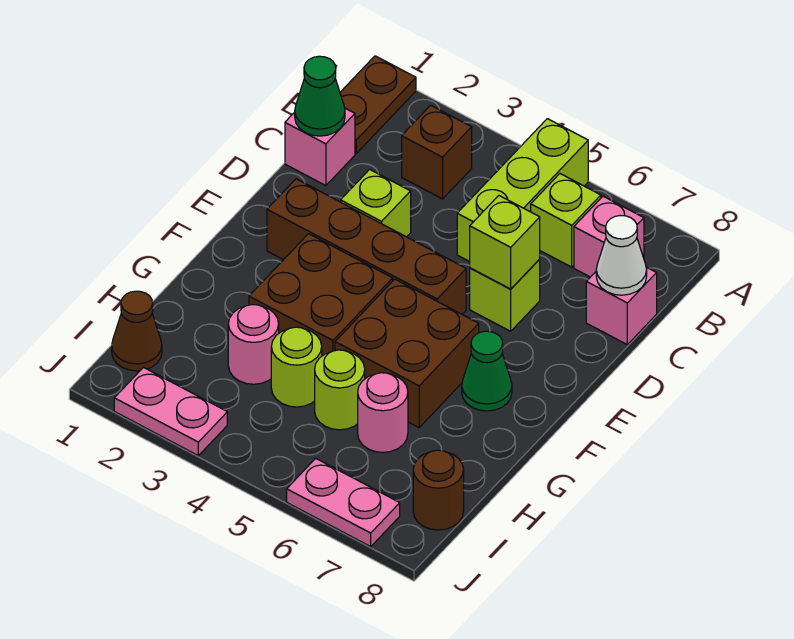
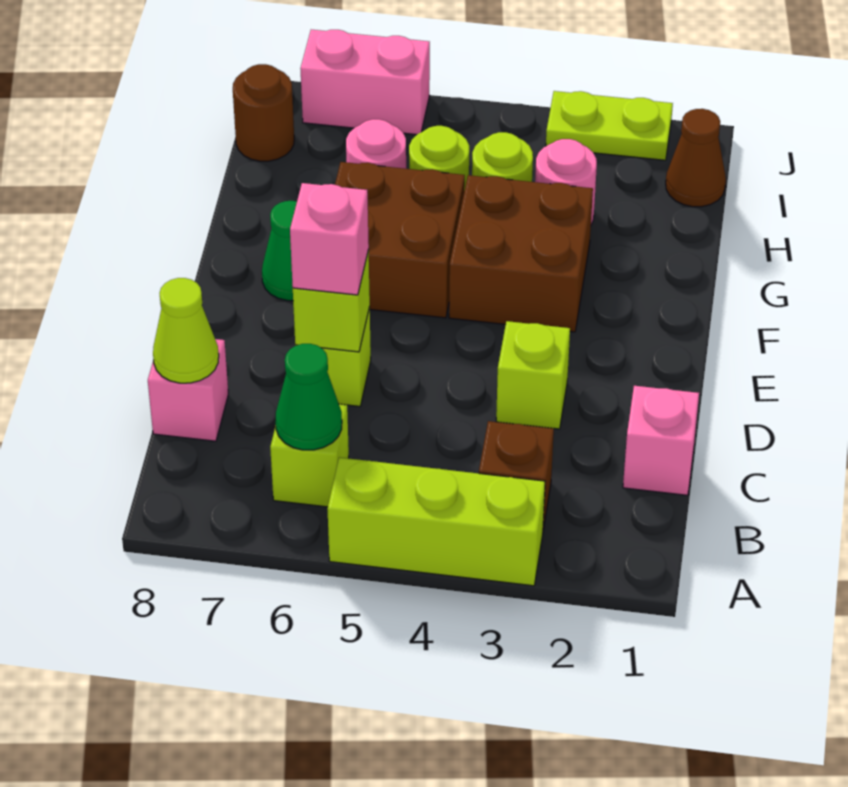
brown plate A1:B1 level 1 -> none
lime brick A5:C5 level 1 -> lime brick A3:A5 level 1
pink brick B7 level 1 -> pink brick D6 level 3
green cone C1 level 2 -> green cone B6 level 2
white cone C8 level 2 -> lime cone C8 level 2
brown brick E2:E5 level 1 -> none
pink plate J2:J3 level 1 -> lime plate J2:J3 level 1
pink plate J6:J7 level 1 -> pink brick J6:J7 level 1

